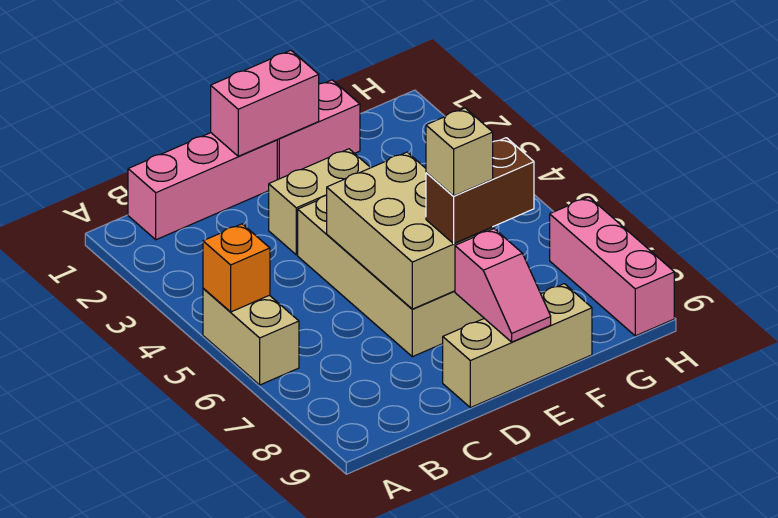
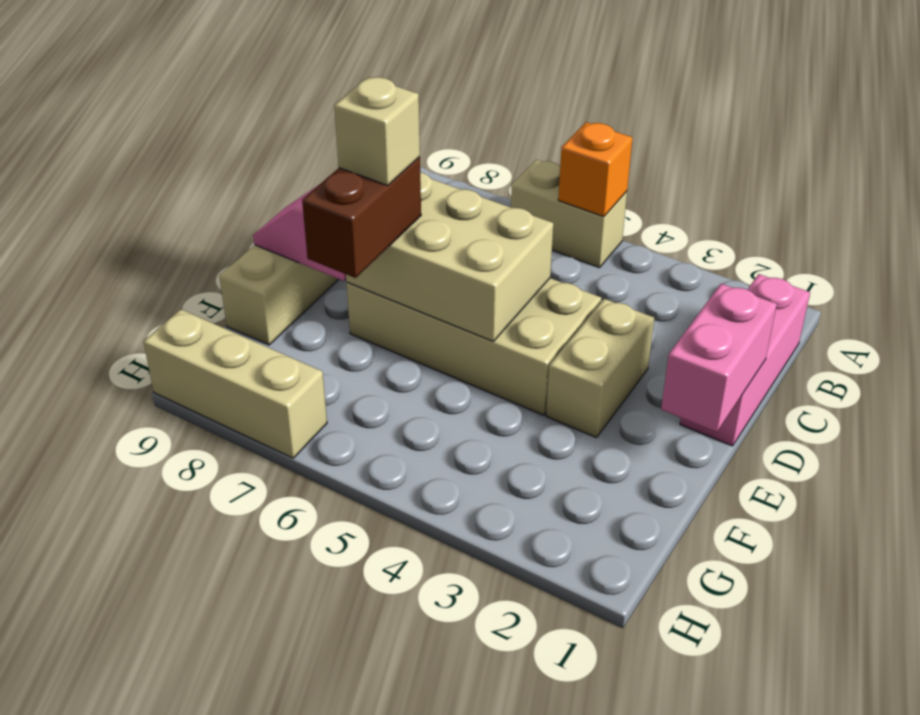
pink brick E1:F1 level 1 -> none
pink brick H7:H9 level 1 -> tan brick H7:H9 level 1

